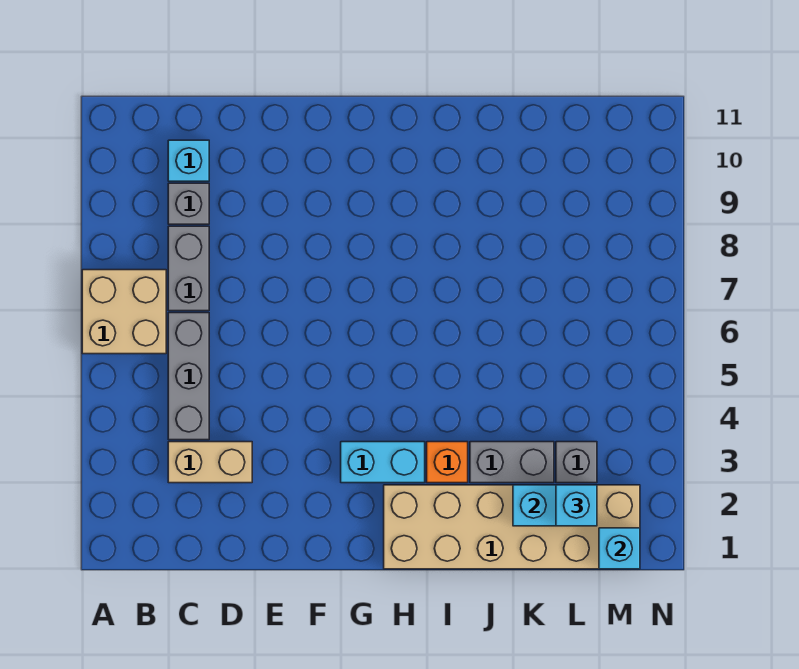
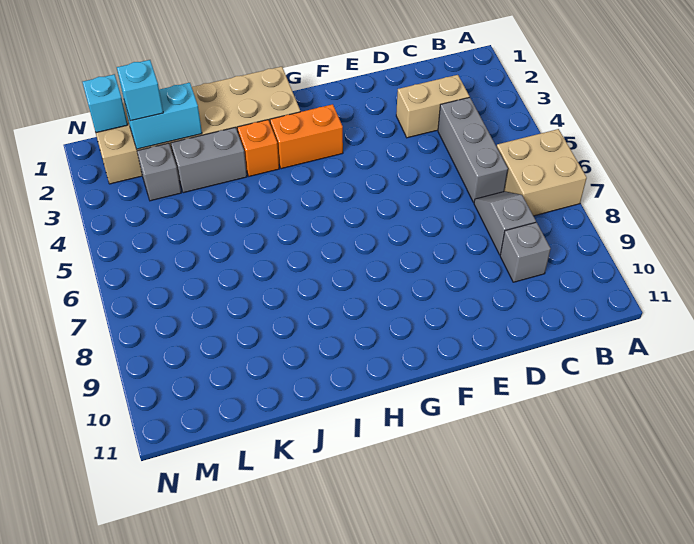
grey brick C7:C8 level 1 -> grey slope C7:C8 level 1 top 8
cyan brick C10 level 1 -> none
cyan brick G3:H3 level 1 -> orange brick G3:H3 level 1

